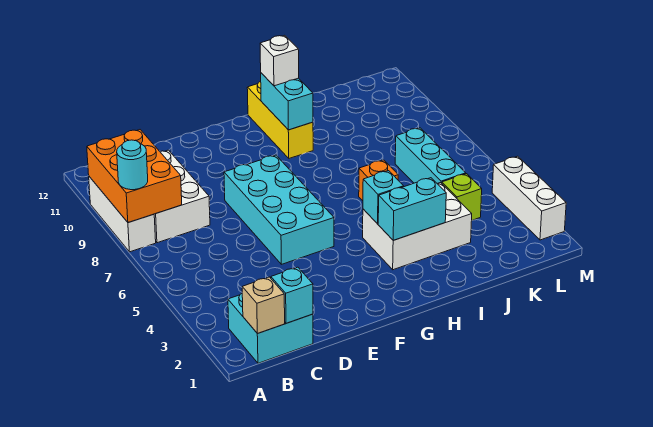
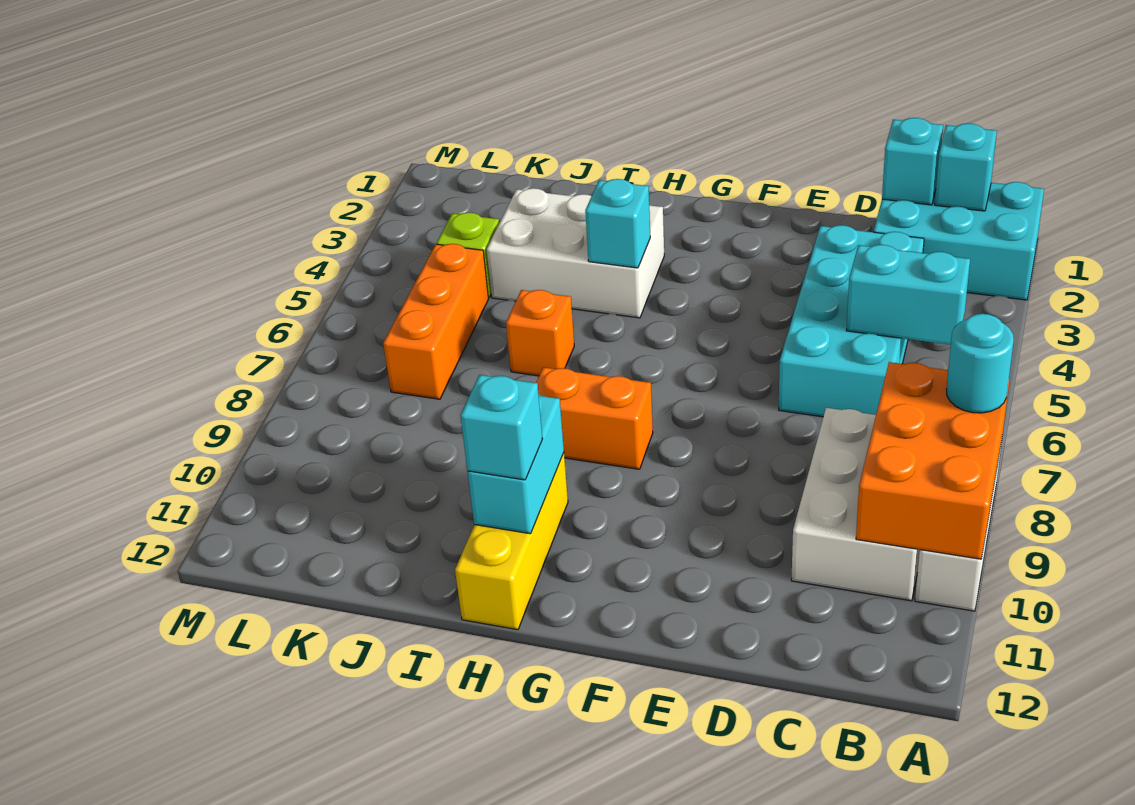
cyan brick B1:C2 level 1 -> cyan brick A1:C2 level 1
tan brick B1 level 2 -> cyan brick B1 level 2
cyan brick E5:F8 level 1 -> cyan brick C3:D6 level 1
none -> orange brick G8:H8 level 1
cyan brick H3:I3 level 2 -> cyan brick B5:C5 level 2
white brick H11 level 3 -> cyan brick H11 level 3
cyan brick K5:K7 level 1 -> orange brick K5:K7 level 1
white brick M2:M4 level 1 -> none

